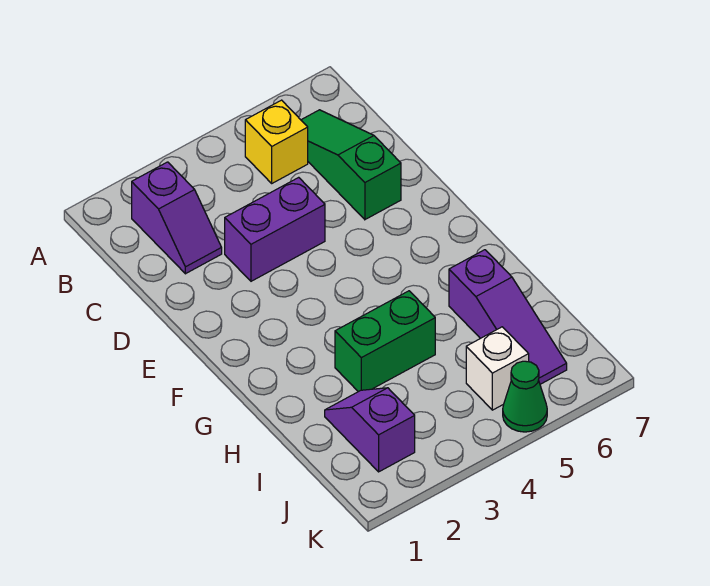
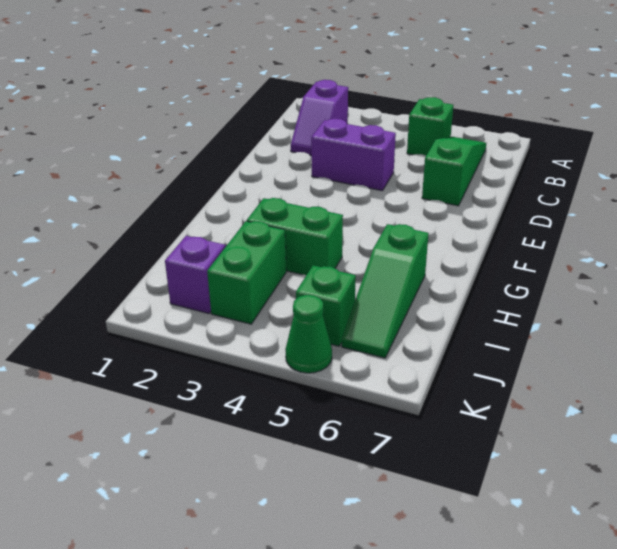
yellow brick B5 level 1 -> green brick B5 level 1
purple slope H6:J6 level 1 top H -> green slope H6:J6 level 1 top H
none -> green brick I3:J3 level 1
white brick J5 level 1 -> green brick J5 level 1

